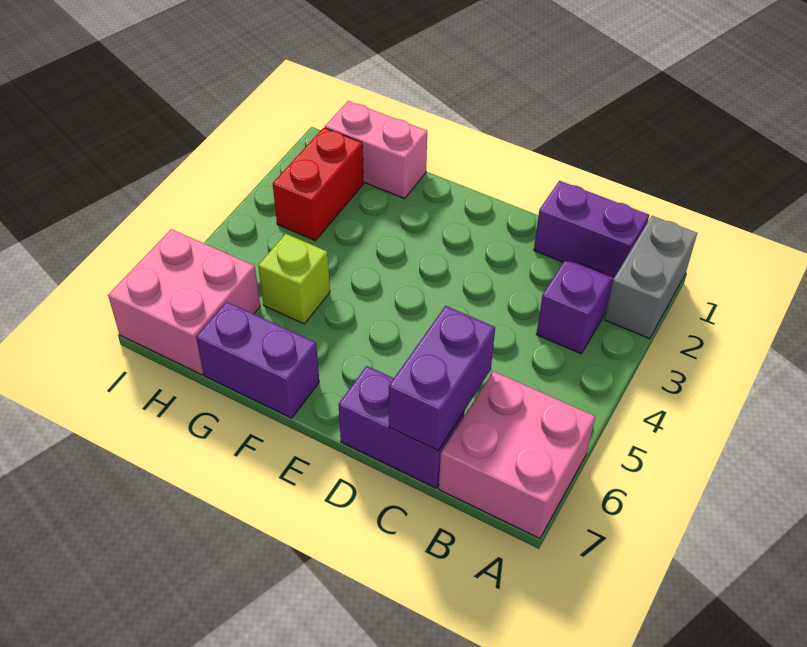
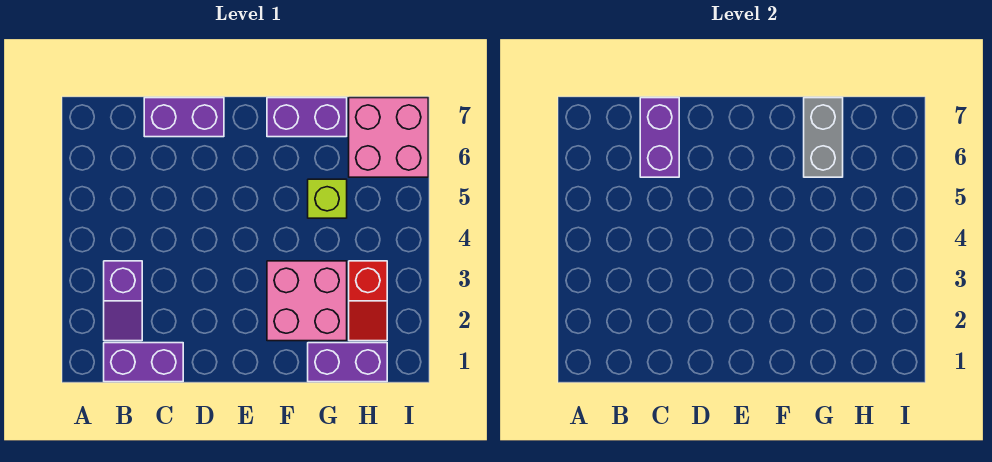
grey brick A1:A2 level 1 -> grey brick G6:G7 level 2
pink brick A6:B7 level 1 -> pink brick F2:G3 level 1
pink brick G1:H1 level 1 -> purple brick G1:H1 level 1
red brick H2:H3 level 1 -> red slope H2:H3 level 1 top 3

